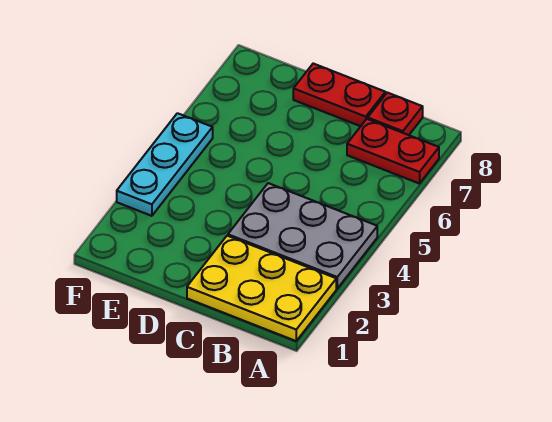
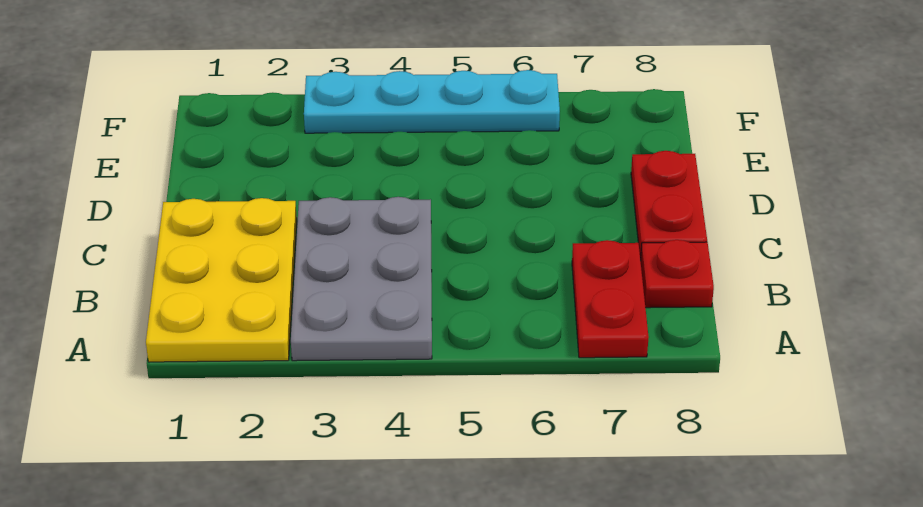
cyan plate F3:F5 level 1 -> cyan plate F3:F6 level 1

